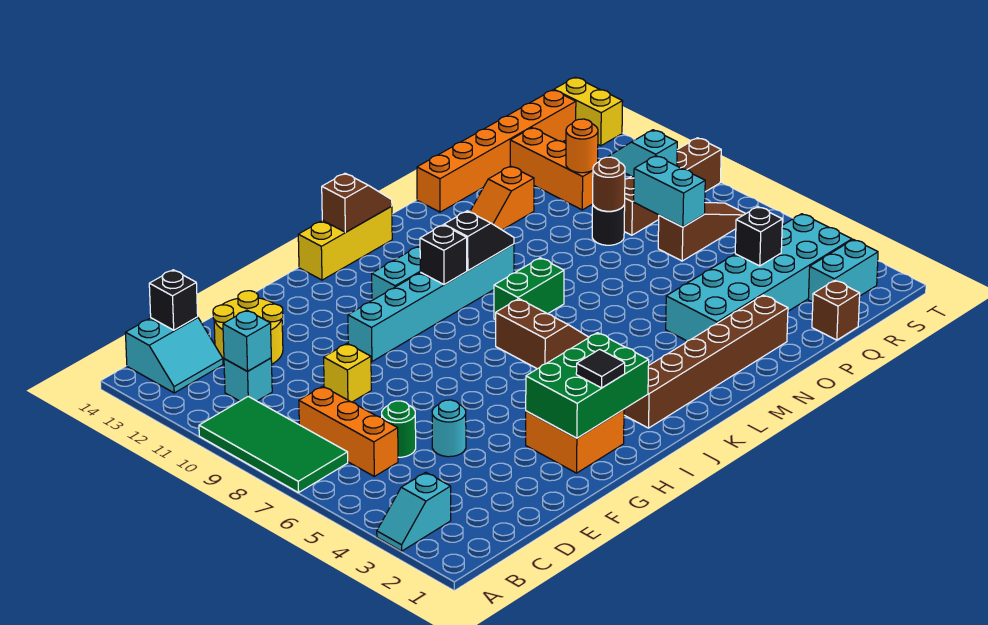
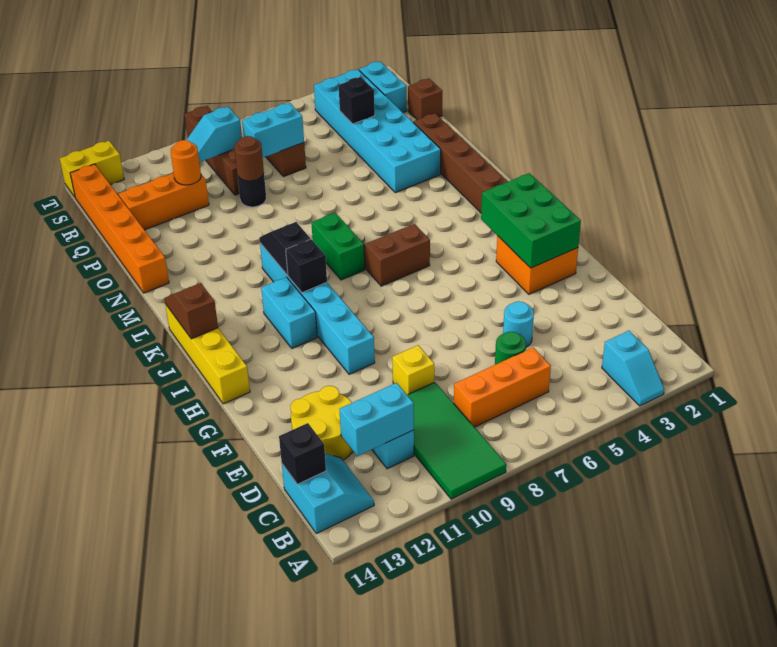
green tile A7:B10 level 1 -> green tile A9:D10 level 1
cyan brick C11 level 2 -> cyan brick C11:C12 level 2
black tile H2 level 3 -> none
yellow brick I14:K14 level 1 -> yellow brick H14:K14 level 1
orange slope N12:O12 level 1 top O -> none

